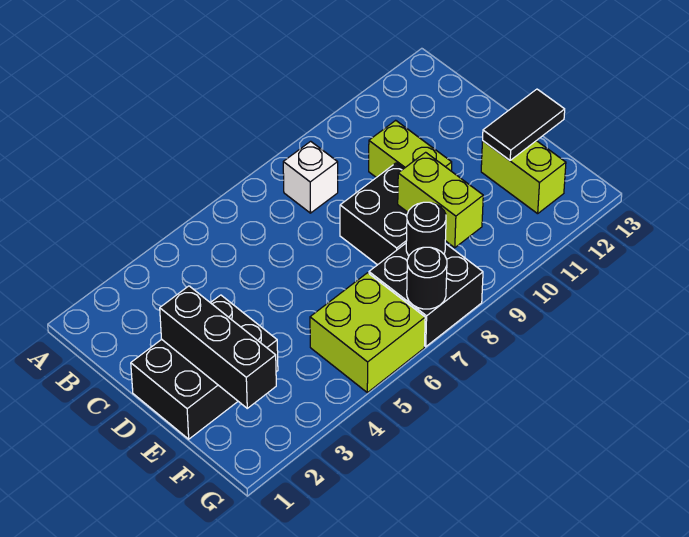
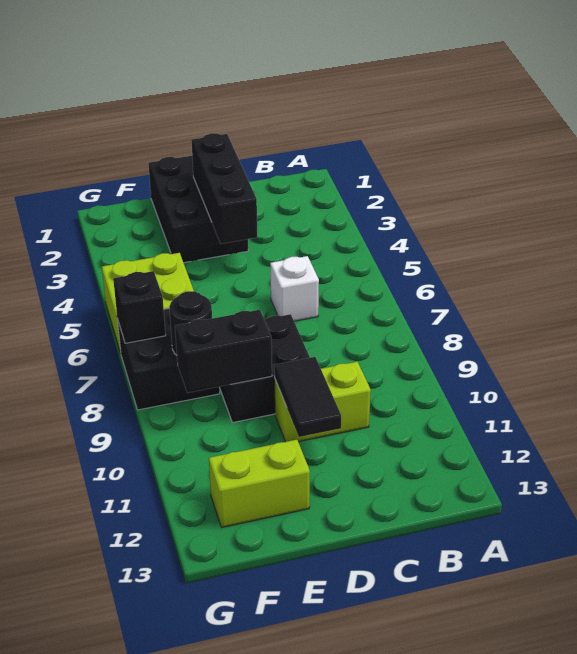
white brick B8 level 1 -> white brick C6 level 1
black brick D2:F2 level 2 -> black brick D2:D4 level 2
lime brick E9:F9 level 2 -> black brick E9:F9 level 2
black tile E12:E13 level 2 -> black tile D10:D11 level 2
black round brick G7 level 2 -> black brick G7 level 2

